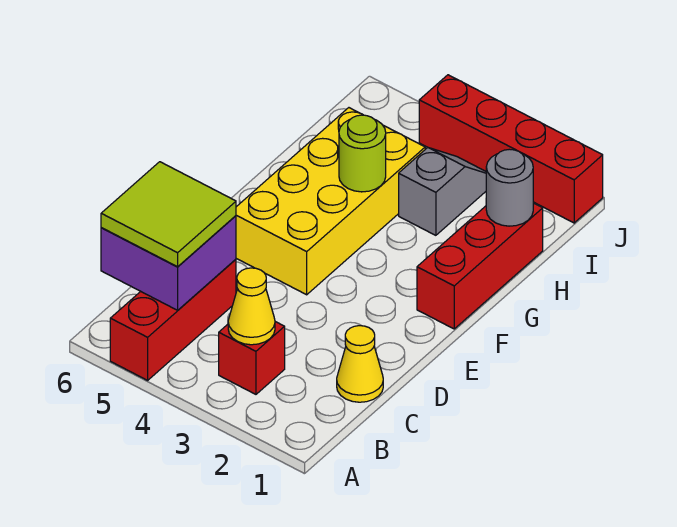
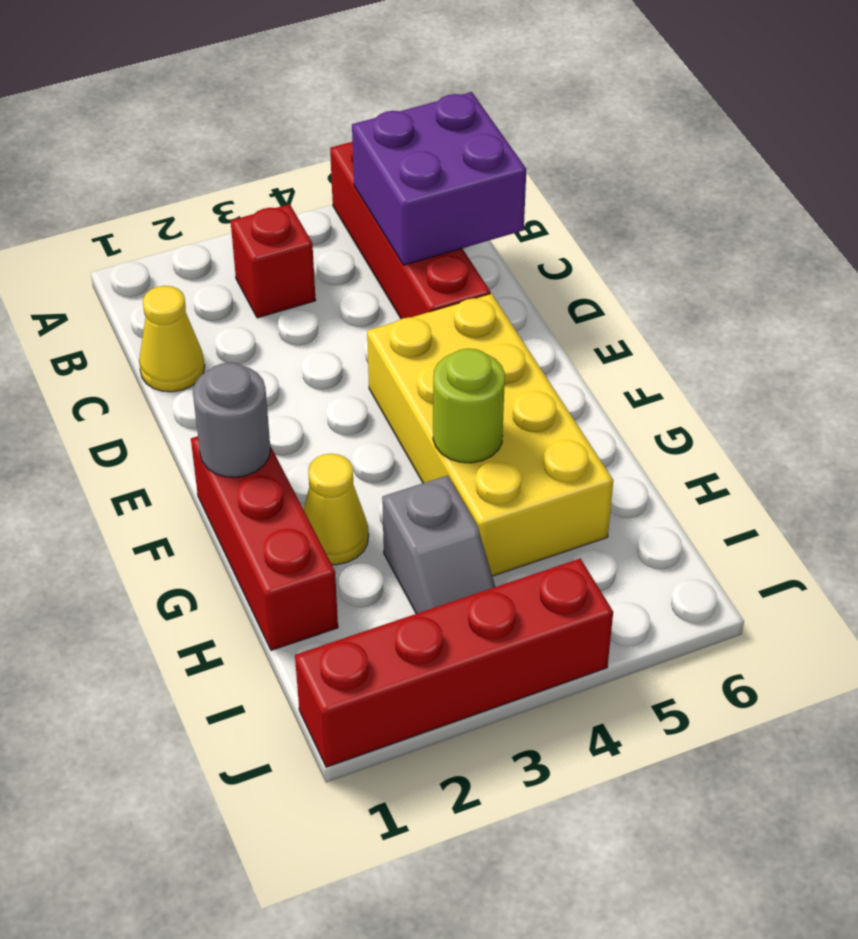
red brick A5:C5 level 1 -> red brick A5:D5 level 1
yellow cone B3 level 2 -> yellow cone G2 level 1
lime tile B5:C6 level 3 -> none
grey round brick H1 level 2 -> grey round brick F1 level 2

